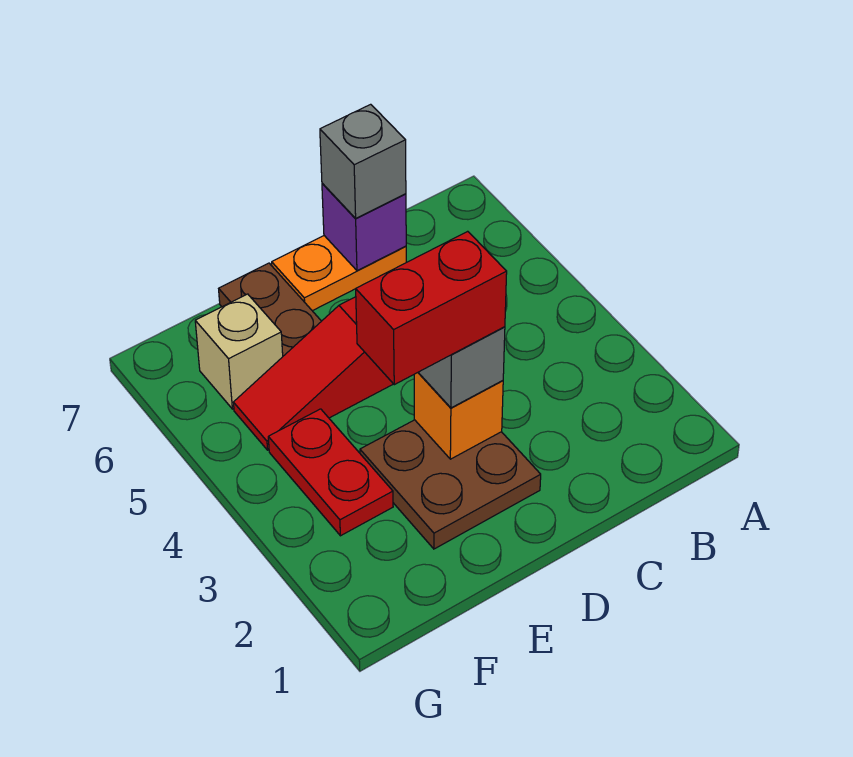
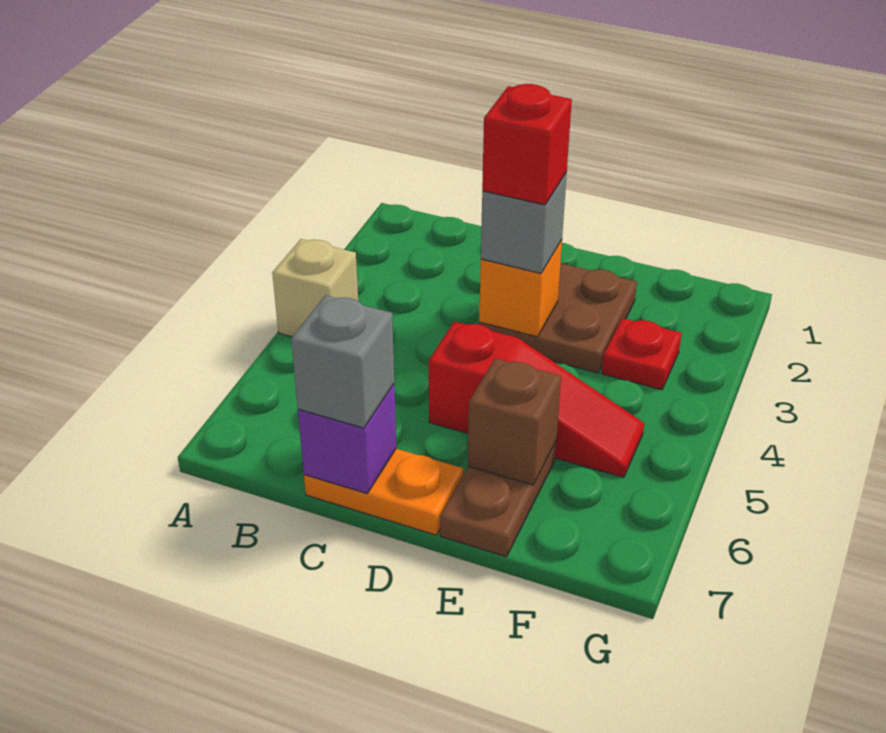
red brick D3:E3 level 4 -> red brick D3 level 4
none -> brown brick E6 level 2
red plate F3:F4 level 1 -> red plate F3 level 1
tan brick F6 level 1 -> tan brick A4 level 1

